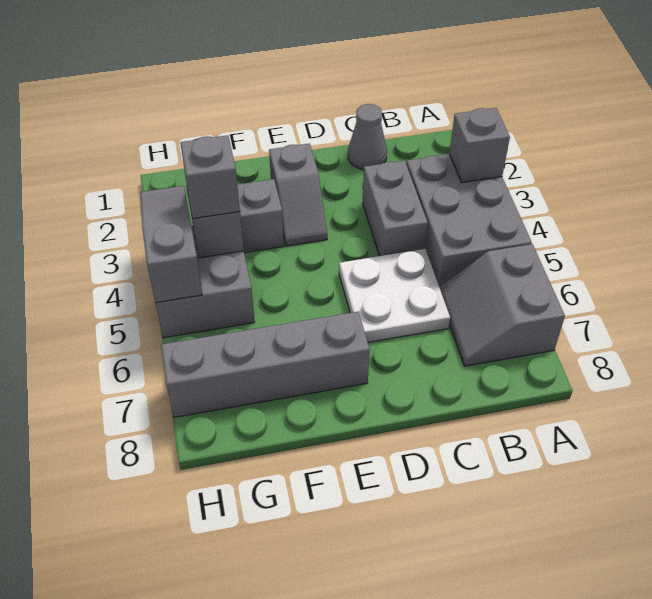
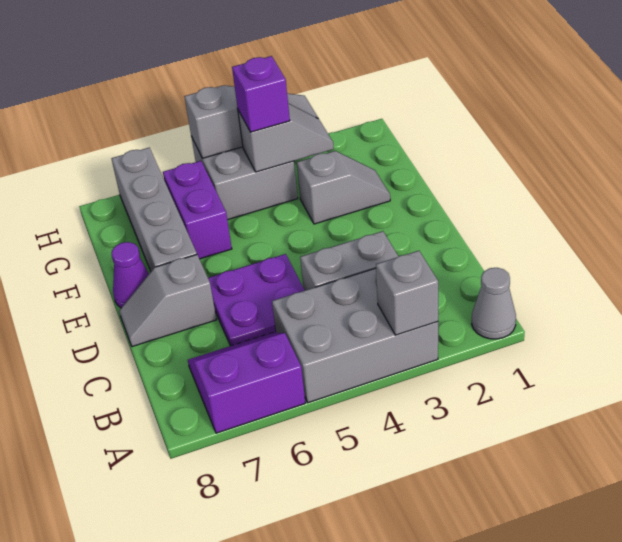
grey slope A6:B7 level 1 top A -> purple slope A6:B7 level 1 top A
grey cone C1 level 1 -> grey cone A1 level 1
white plate C5:D6 level 1 -> purple plate C5:D6 level 1
grey slope E2:E3 level 1 top 2 -> grey slope D7:D8 level 1 top 7
none -> purple cone E8 level 1
none -> purple brick F6:G6 level 1
grey brick G4 level 3 -> purple brick G4 level 3

